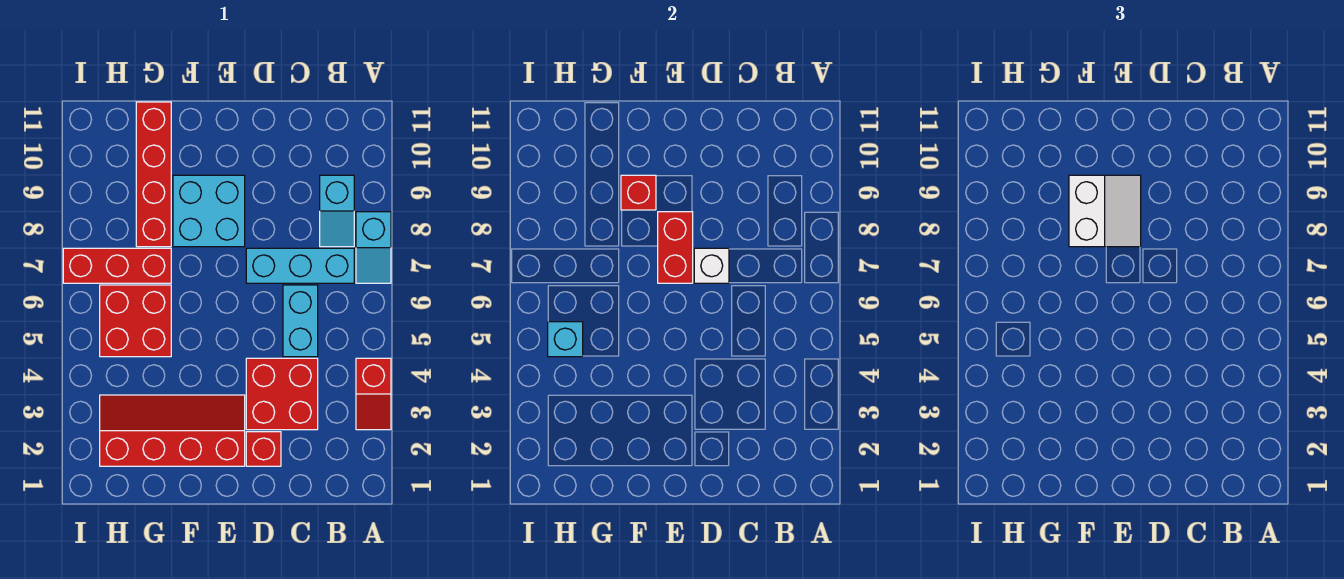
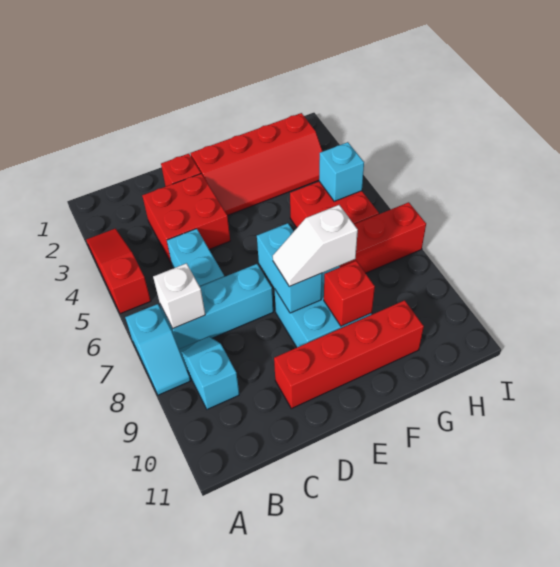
red slope A3:A4 level 1 top 4 -> red slope A3:A5 level 1 top 5
cyan slope A7:A8 level 1 top 8 -> cyan slope A7:A8 level 1 top 7
white brick D7 level 2 -> white brick B7 level 2
red brick E7:E8 level 2 -> cyan brick E7:E8 level 2
white slope E8:F9 level 3 top F -> white slope E8:F8 level 3 top F
red brick G8:G11 level 1 -> red brick D10:G10 level 1

